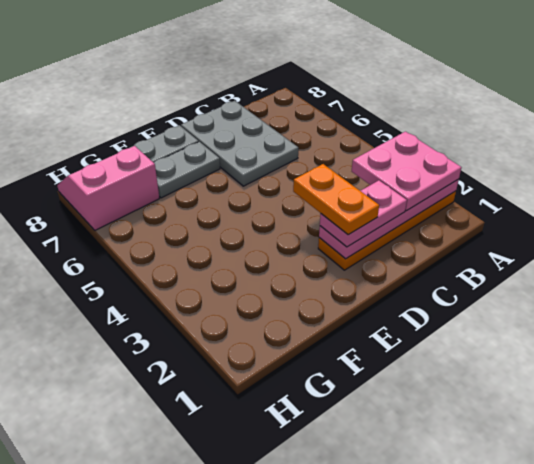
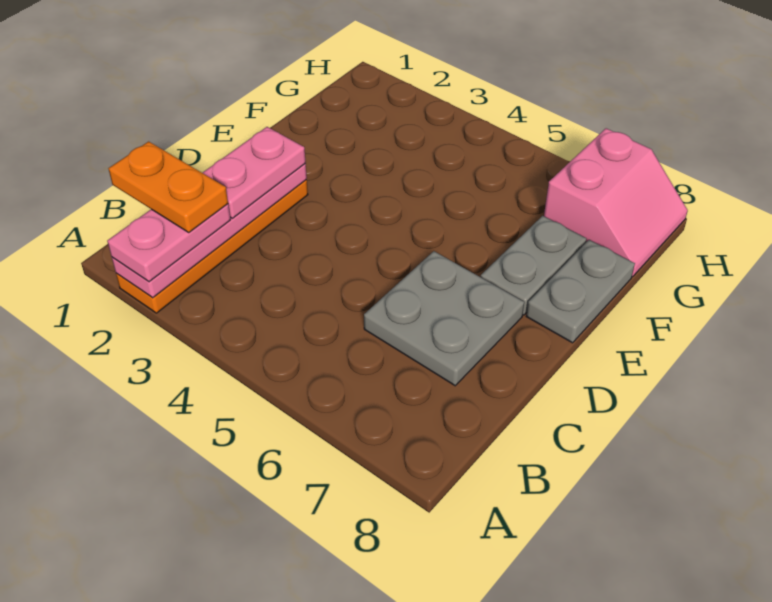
pink plate A2:B3 level 3 -> pink plate A2:B2 level 3
grey plate C6:D8 level 1 -> grey plate C6:D7 level 1
orange plate D2:D3 level 4 -> orange plate B1:B2 level 4

